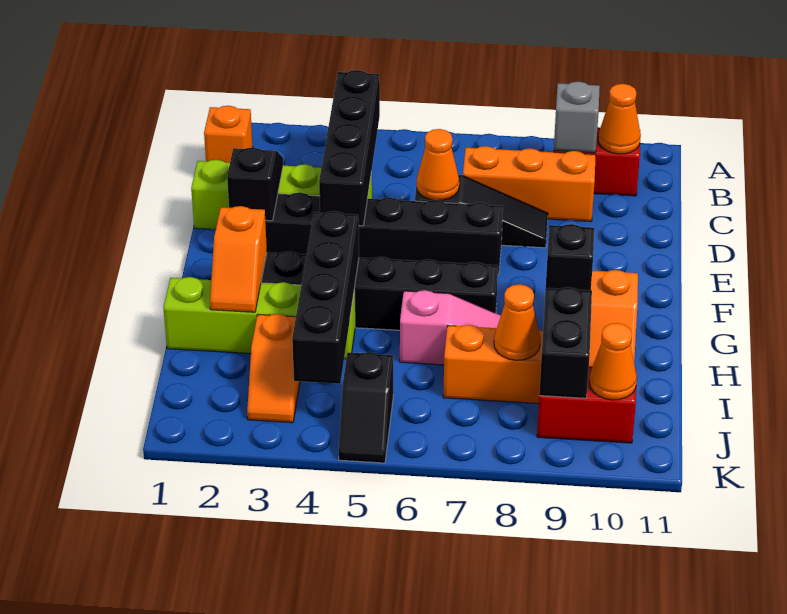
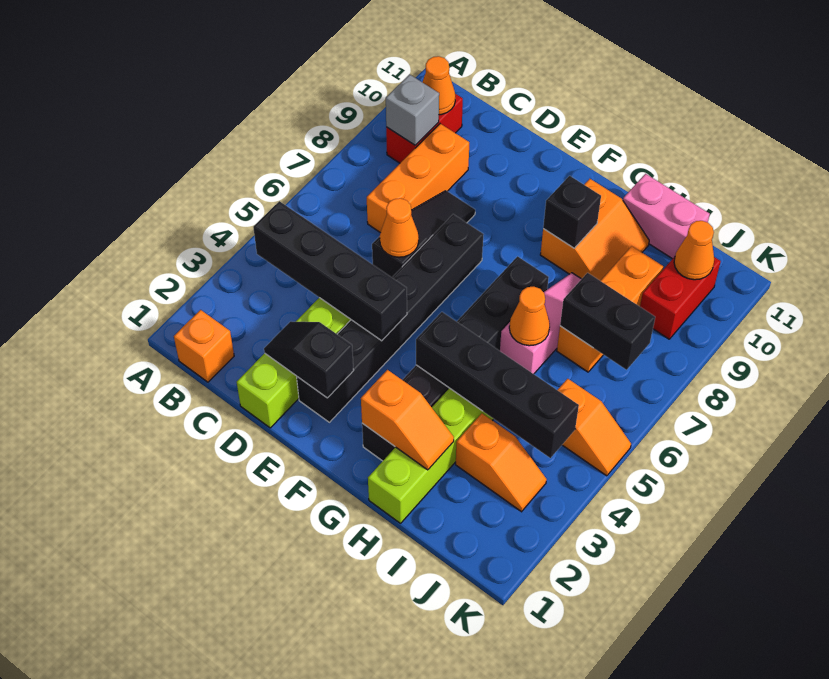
none -> pink brick H11:I11 level 1
orange cone I8 level 2 -> orange cone H6 level 2
black brick I9:J9 level 2 -> black brick I7:J7 level 2
black slope J5:K5 level 1 top J -> orange slope J5:K5 level 1 top J

